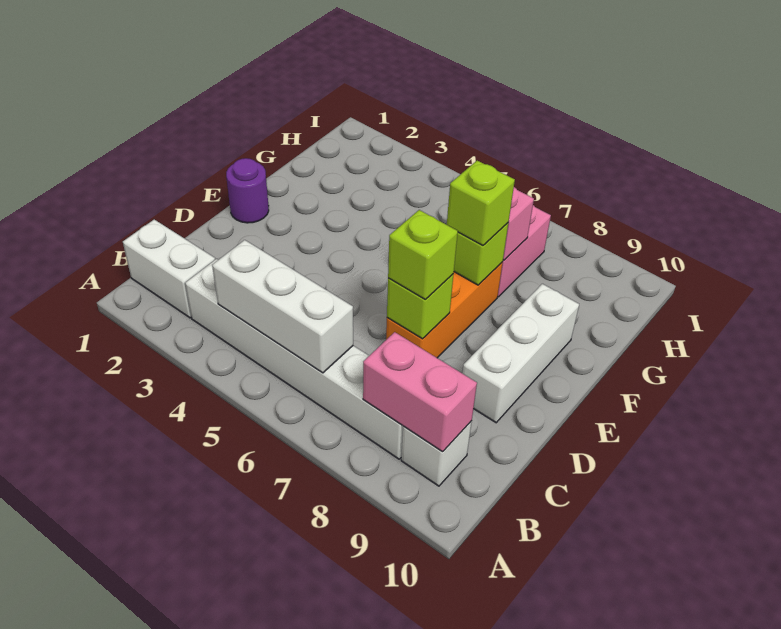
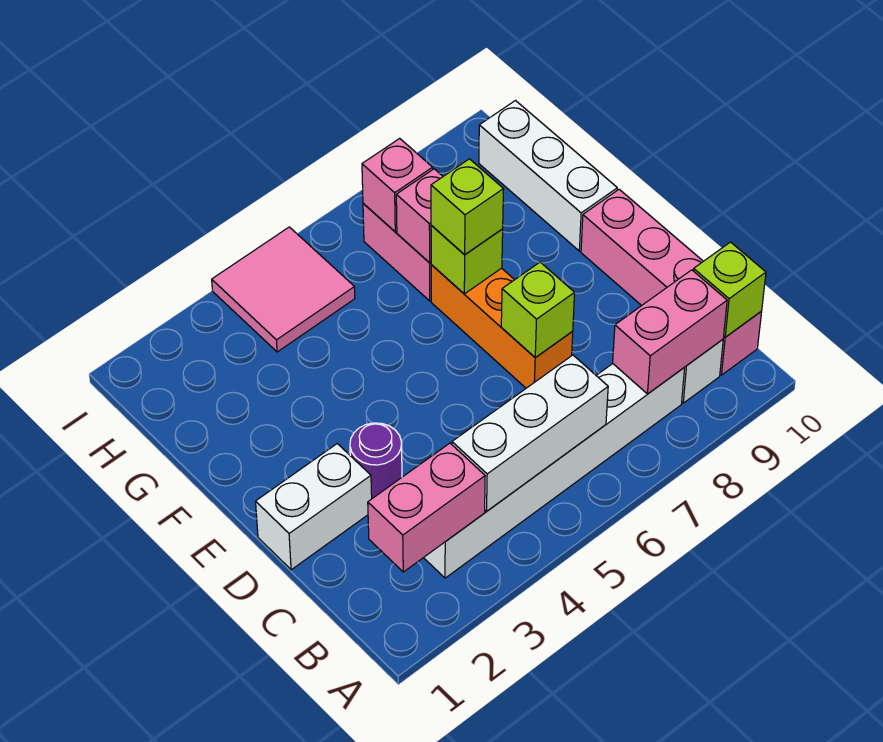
white brick B1:B2 level 1 -> white brick D1:D2 level 1
none -> pink brick B2:B3 level 2
none -> pink brick B10:E10 level 1
lime brick D7 level 3 -> lime brick B10 level 2
white brick D9:F9 level 1 -> white brick F10:H10 level 1
purple round brick E1 level 1 -> purple round brick D3 level 1
none -> pink tile H4:I5 level 1
none -> pink brick H7 level 2

